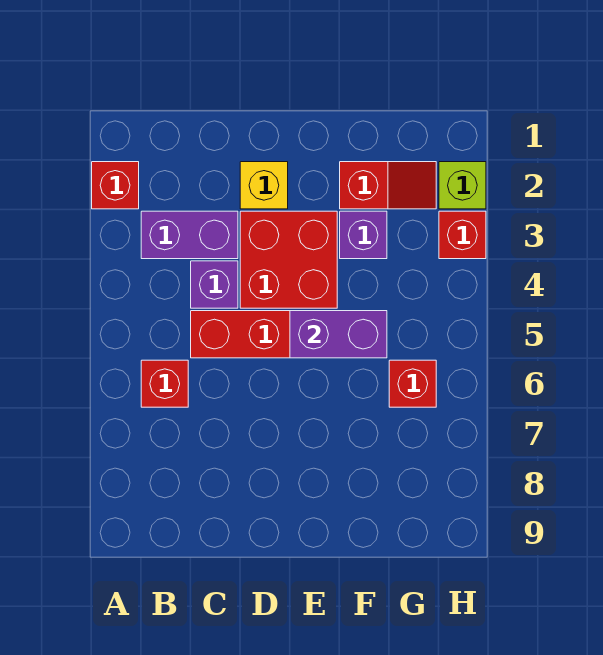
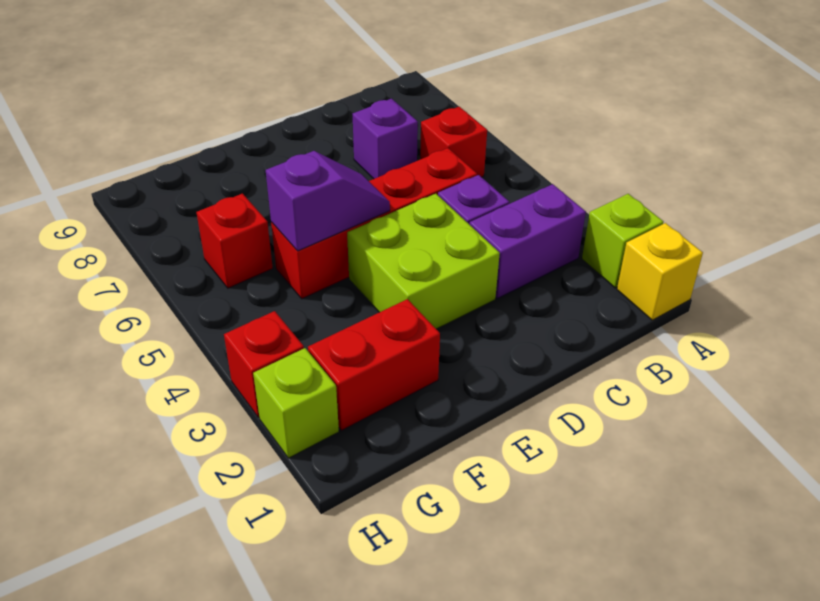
red brick A2 level 1 -> lime brick A2 level 1
yellow brick D2 level 1 -> yellow brick A1 level 1
red brick D3:E4 level 1 -> lime brick D3:E4 level 1
purple brick E5:F5 level 2 -> purple slope E5:F5 level 2 top F
red slope F2:G2 level 1 top F -> red brick F2:G2 level 1
purple brick F3 level 1 -> purple brick C7 level 1

